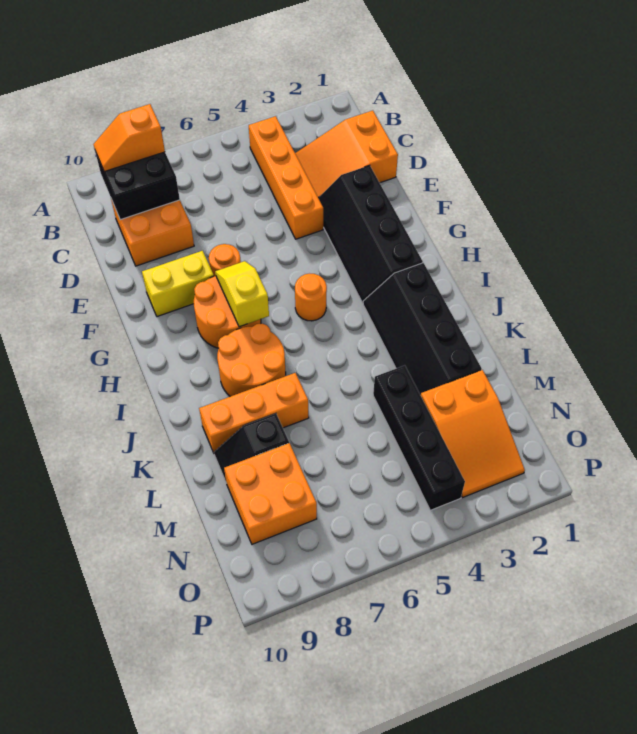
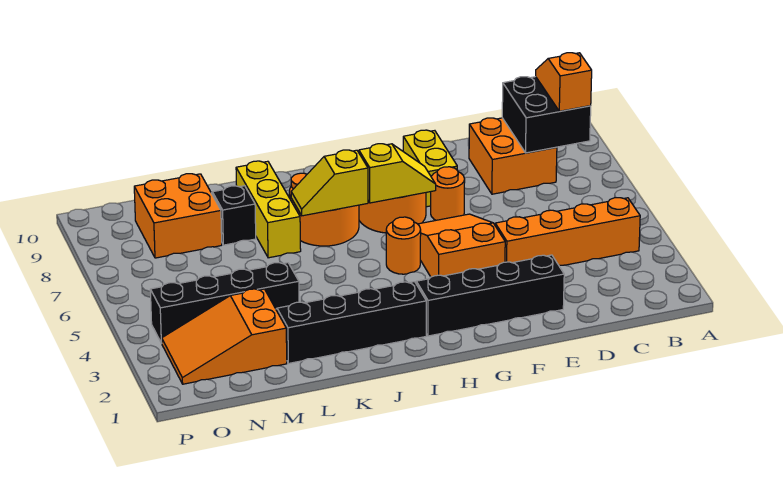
orange slope C1:D3 level 1 top 1 -> orange slope F4:G6 level 1 top 4
none -> yellow slope I7:J7 level 2 top I
orange brick K7:K9 level 1 -> yellow brick K7:K9 level 1

